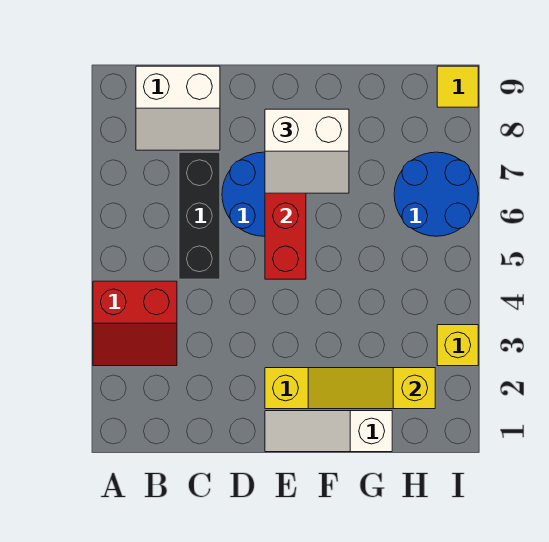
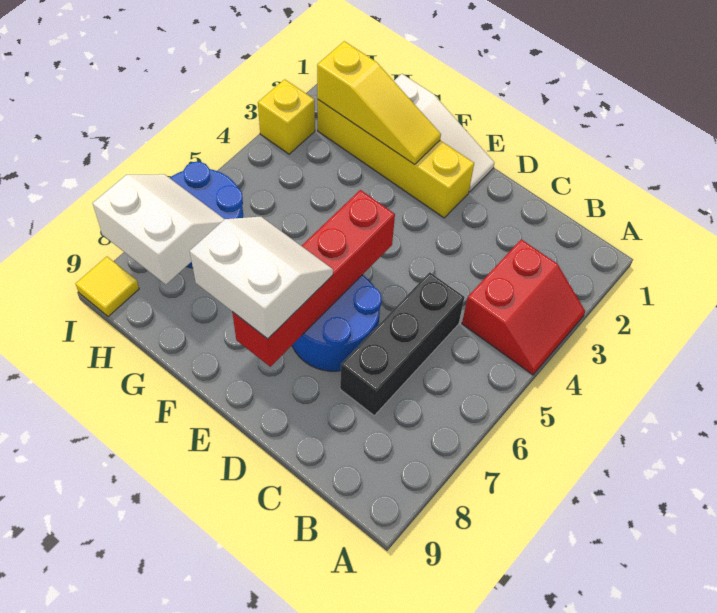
red slope A3:B4 level 1 top 4 -> red slope A3:B4 level 1 top B
white slope B8:C9 level 1 top 9 -> white slope H7:I8 level 2 top 8

